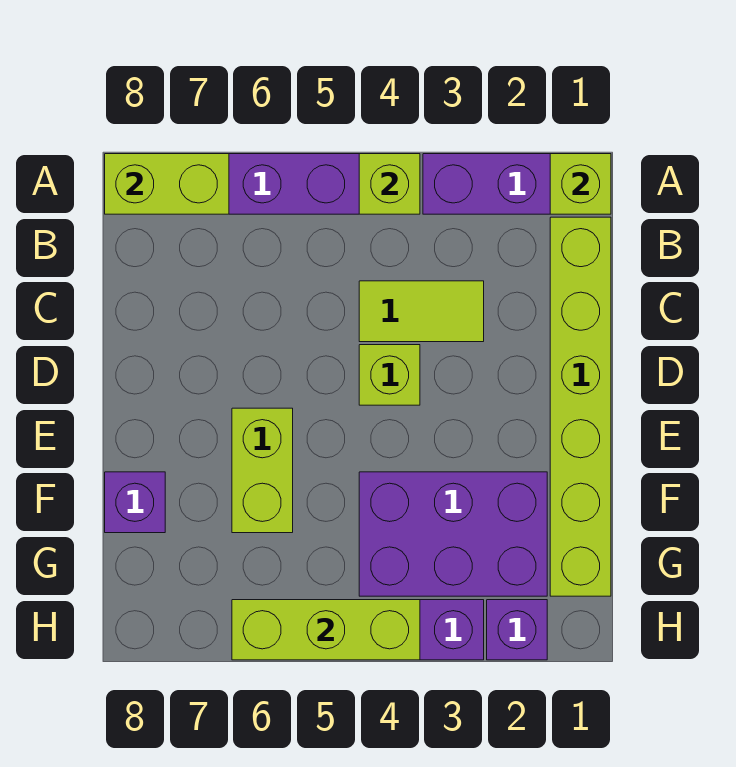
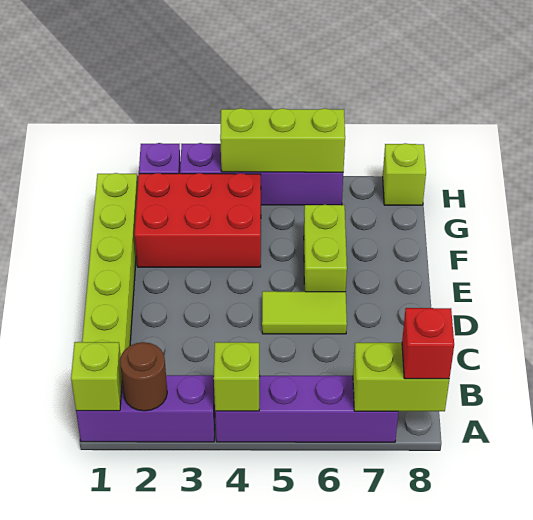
none -> brown round brick A2 level 2
none -> red brick A8 level 3
lime tile C3:C4 level 1 -> lime tile D5:D6 level 1
lime brick D4 level 1 -> lime brick H8 level 1
purple brick F2:G4 level 1 -> red brick F2:G4 level 1
purple brick F8 level 1 -> none

